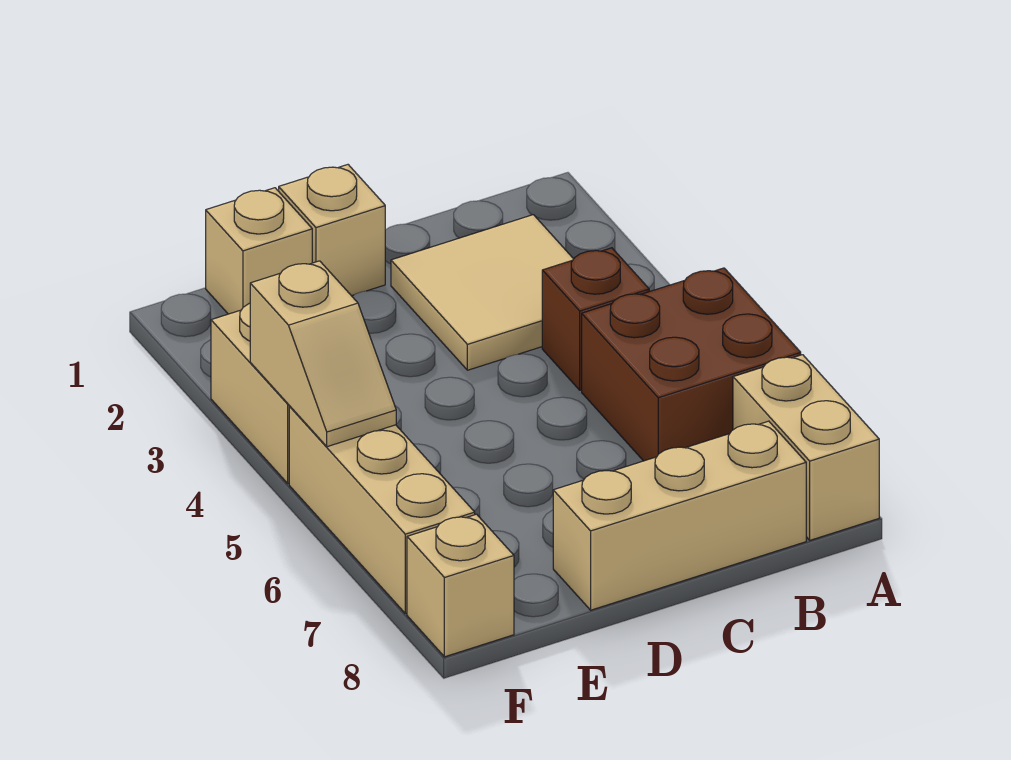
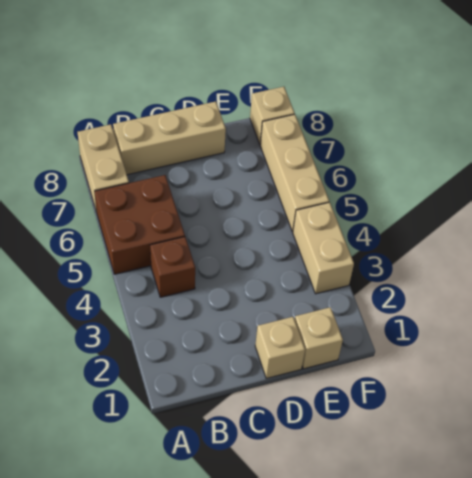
tan tile B2:C3 level 1 -> none
tan slope F4:F5 level 2 top 4 -> none

